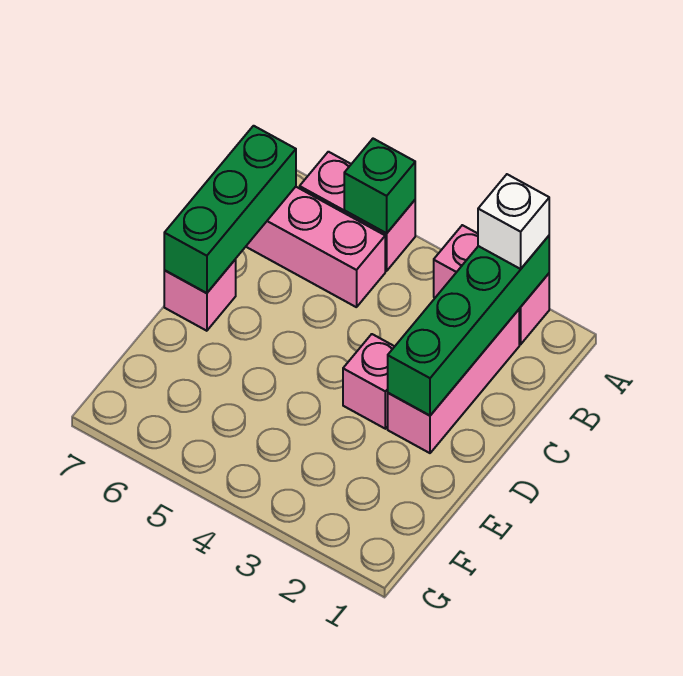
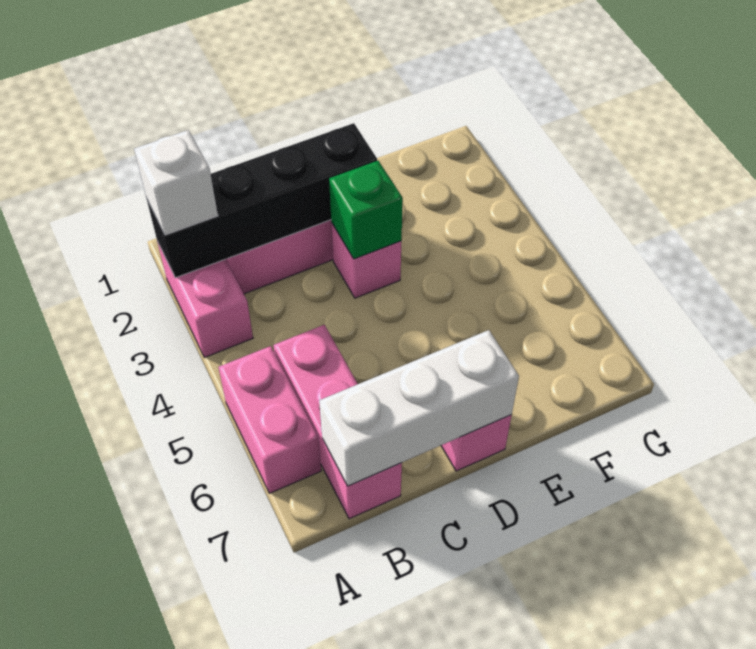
green brick A2:D2 level 2 -> black brick A2:D2 level 2
green brick A5 level 2 -> green brick D3 level 2
green brick B7:D7 level 2 -> white brick B7:D7 level 2

